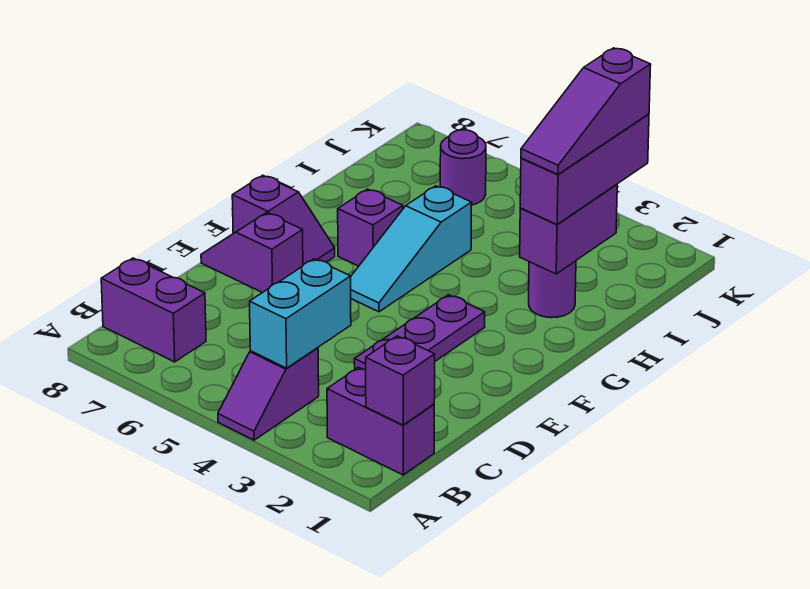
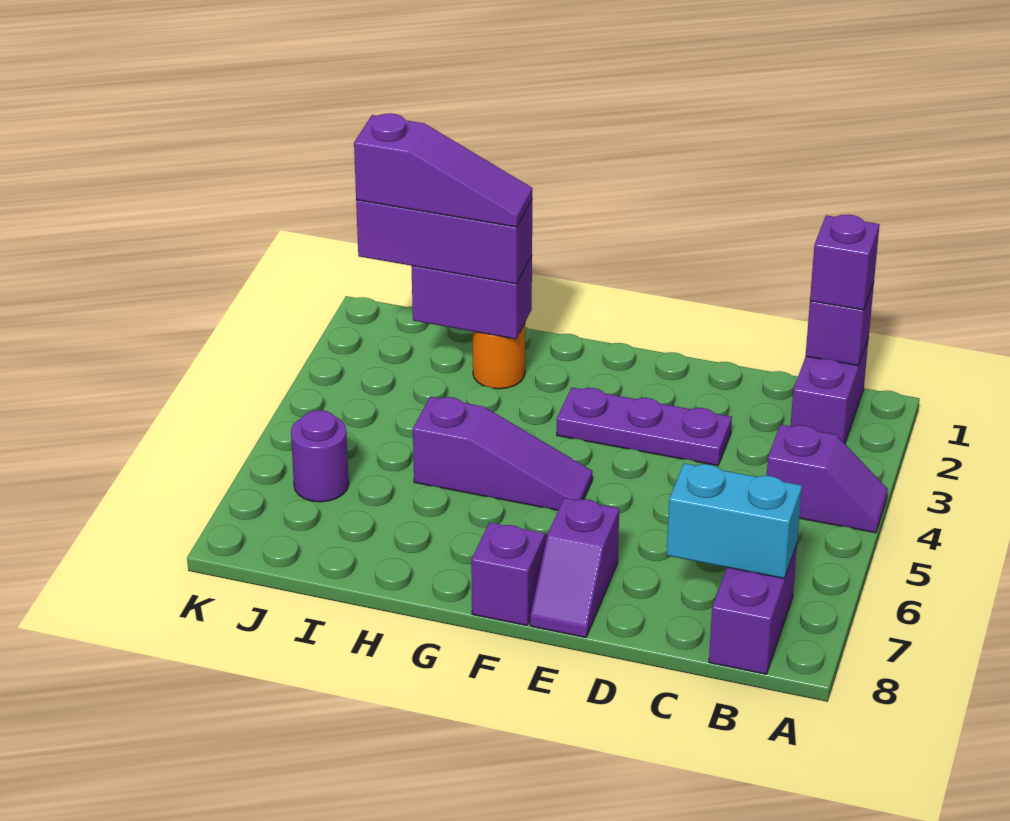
cyan brick B4:C4 level 2 -> cyan brick B7:C7 level 2
cyan slope F5:H5 level 1 top H -> purple slope F5:H5 level 1 top H
purple brick G6 level 1 -> purple brick B1 level 3
purple round brick H2 level 1 -> orange round brick H2 level 1

